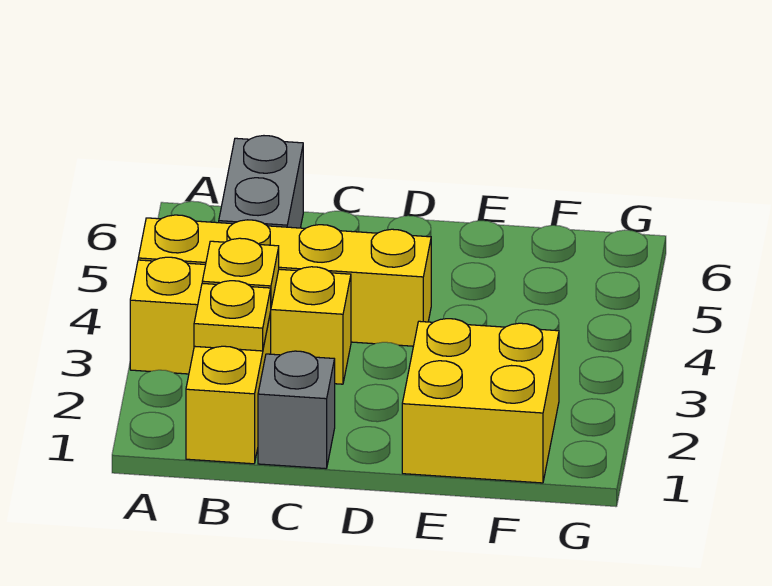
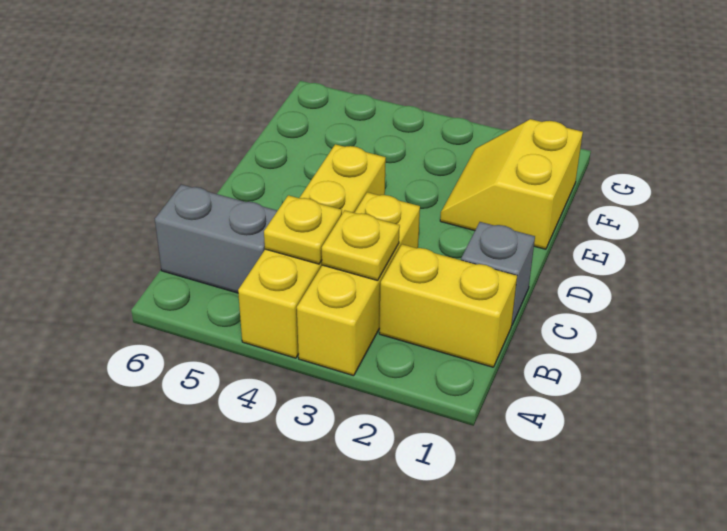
yellow plate B2 level 2 -> yellow plate B4 level 2
yellow brick E1:F2 level 1 -> yellow slope E1:F2 level 1 top 1

